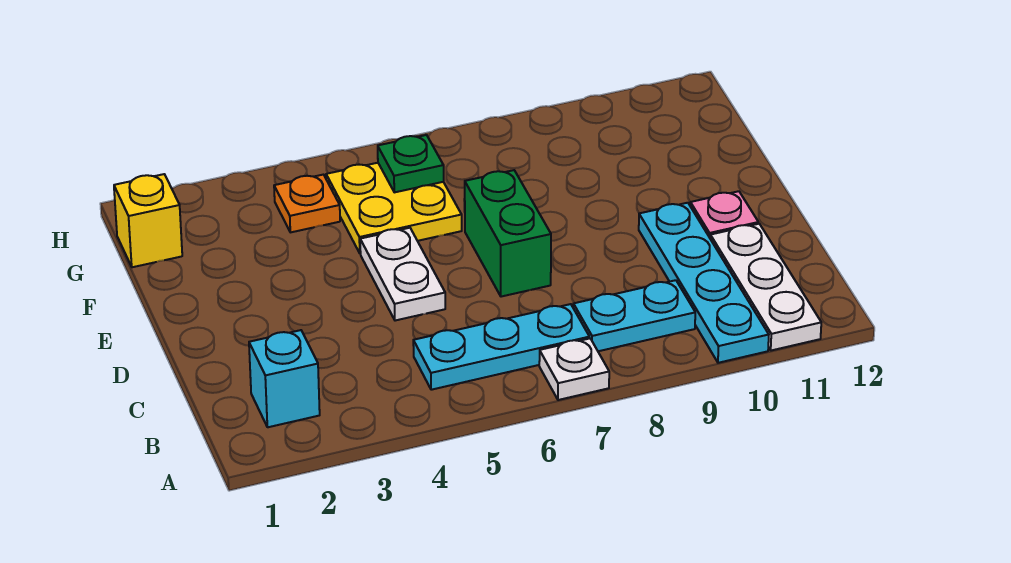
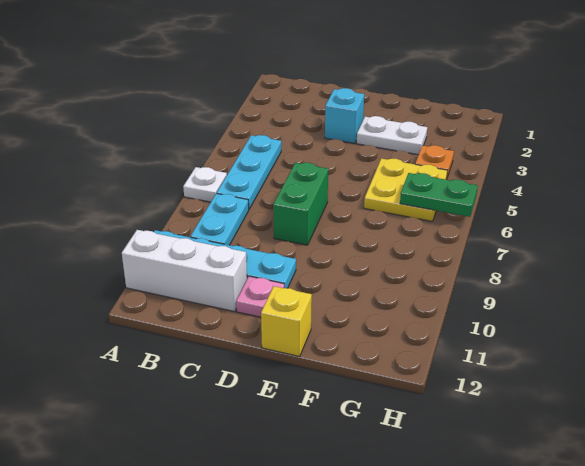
white plate A11:C11 level 1 -> white brick A11:C11 level 1
cyan brick B2 level 1 -> cyan brick D3 level 1
white plate D5:E5 level 1 -> white plate E3:F3 level 1
green brick D7:E7 level 1 -> green brick D7:D8 level 1
yellow brick G1 level 1 -> yellow brick E12 level 1
green plate G6 level 2 -> green plate G6:H6 level 2

